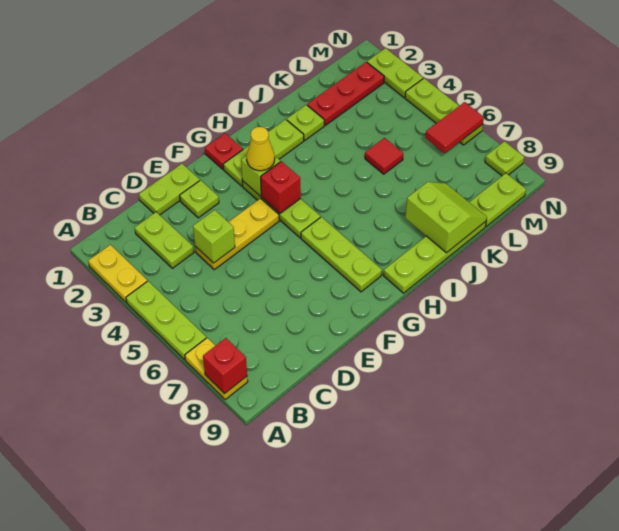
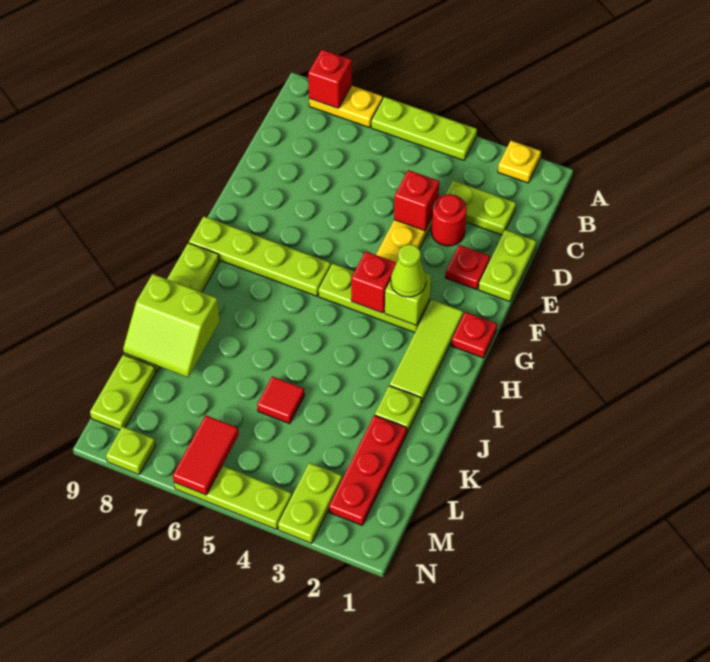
yellow plate A2:A3 level 1 -> yellow plate A2 level 1
none -> red round brick D3 level 1
lime brick D4 level 2 -> red brick D4 level 2
lime plate E2 level 1 -> red plate E2 level 1
lime plate G2:I2 level 1 -> lime tile G2:I2 level 1
yellow cone G3 level 3 -> lime cone G3 level 3
lime plate G6:G8 level 1 -> lime plate G6:G9 level 1
lime plate N2:N3 level 1 -> lime plate M3:N3 level 1

